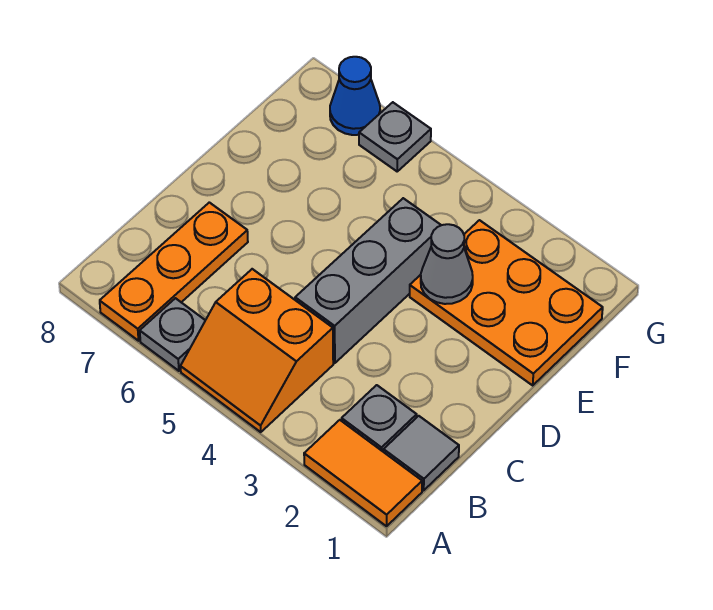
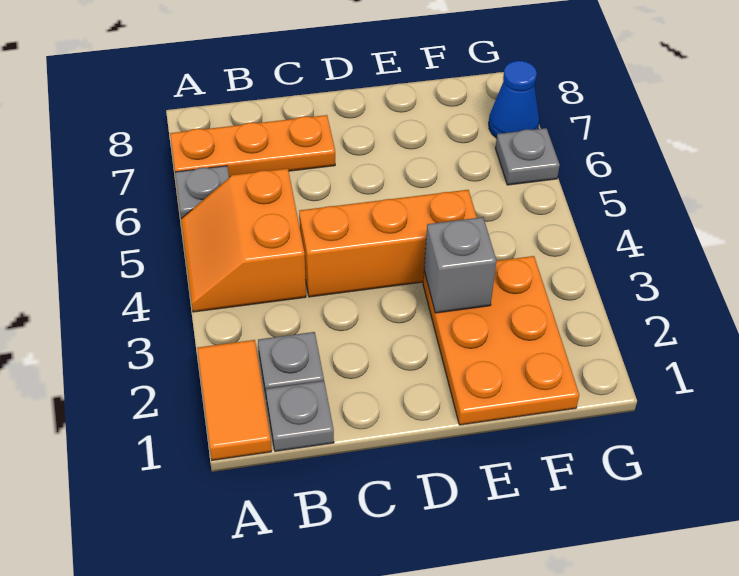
grey tile B1 level 1 -> grey plate B1 level 1
grey brick C4:E4 level 1 -> orange brick C4:E4 level 1
grey cone E3 level 2 -> grey brick E3 level 2

